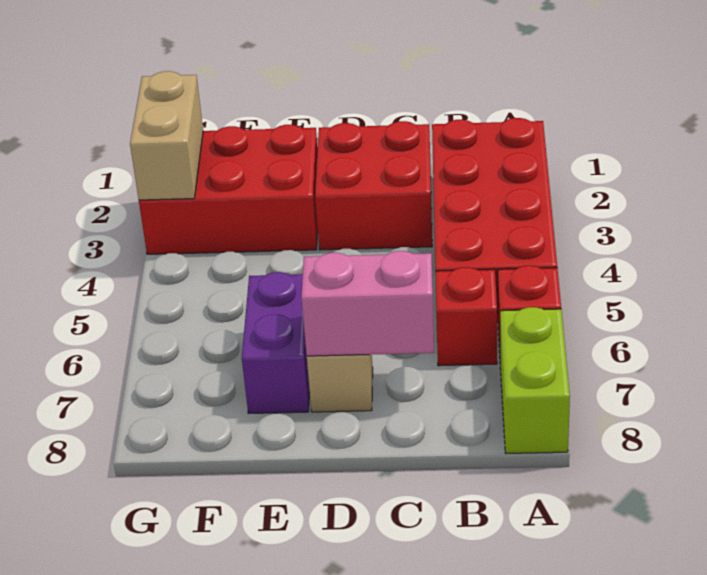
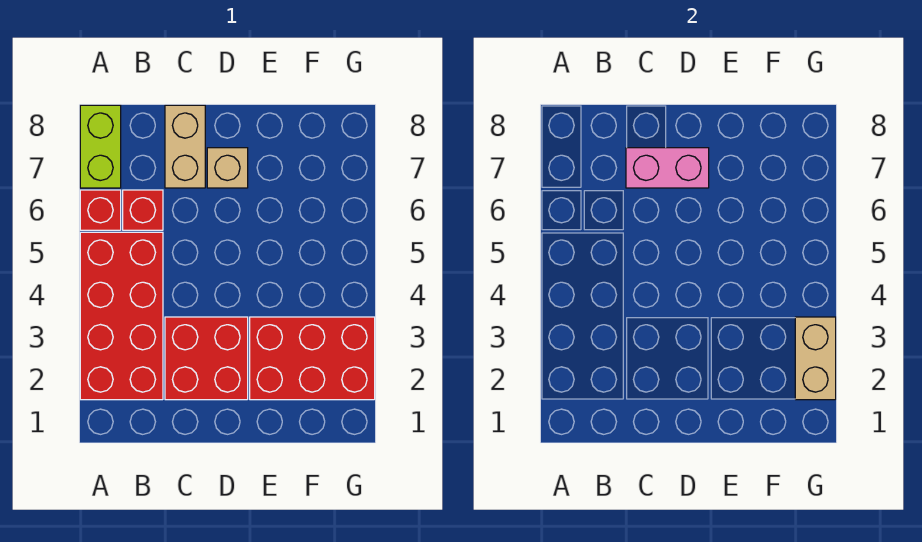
none -> tan brick C7:C8 level 1
purple brick E6:E7 level 1 -> none

